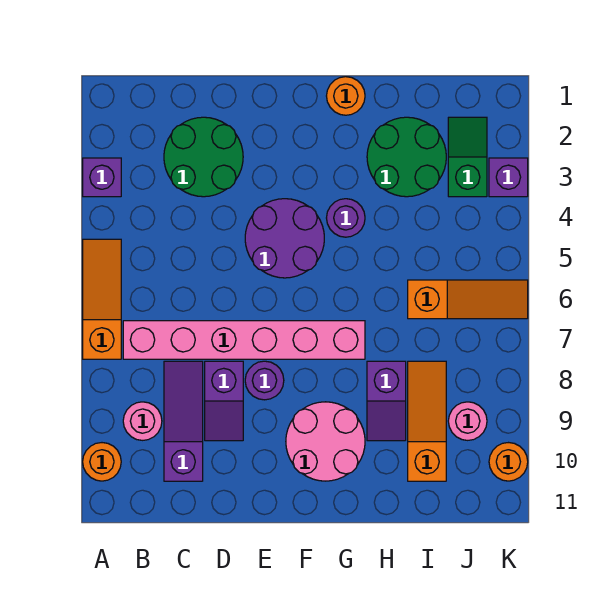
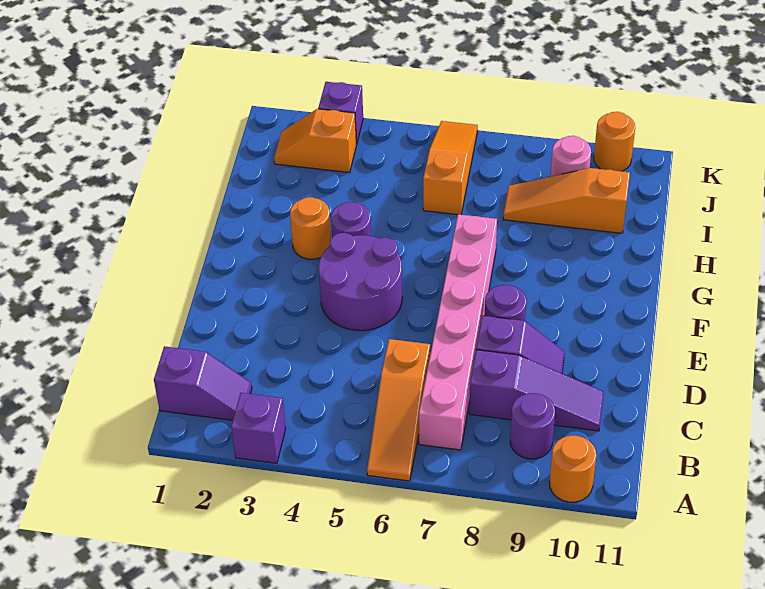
orange slope A5:A7 level 1 top 7 -> orange slope A6:C6 level 1 top C
pink round brick B9 level 1 -> purple round brick B9 level 1
green round brick C2:D3 level 1 -> none
purple slope C8:C10 level 1 top 10 -> purple slope C8:C10 level 1 top 8
pink round brick F9:G10 level 1 -> none
orange round brick G1 level 1 -> orange round brick G3 level 1
green round brick H2:I3 level 1 -> none
purple slope H8:H9 level 1 top 8 -> purple slope B1:B2 level 1 top 1
green slope J2:J3 level 1 top 3 -> orange slope J2:J3 level 1 top 3

